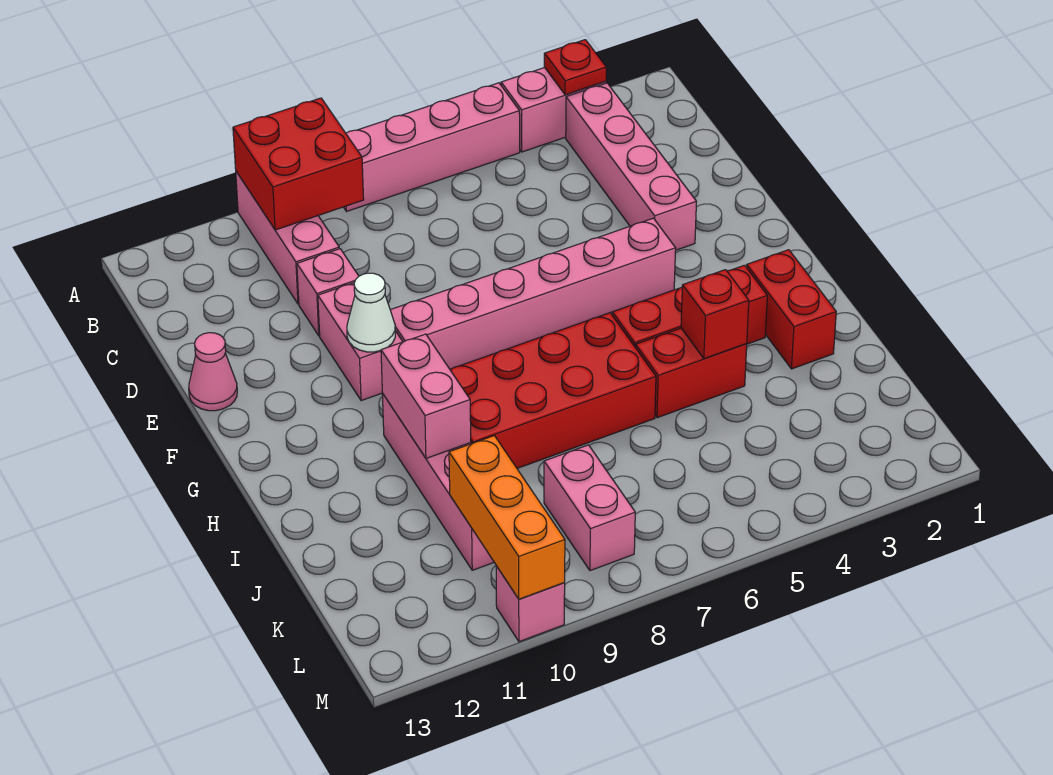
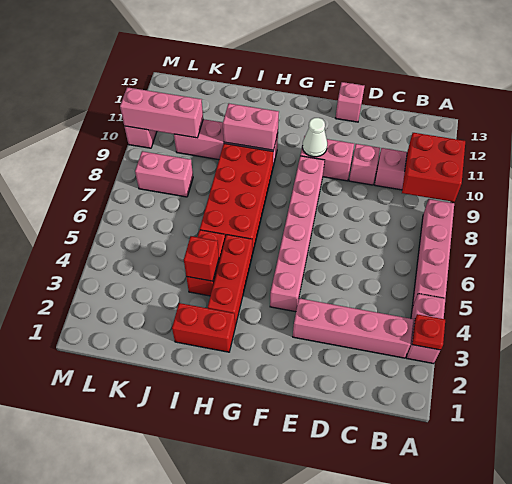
pink cone E13 level 1 -> pink brick E13 level 1
orange brick K10:M10 level 2 -> pink brick K10:M10 level 2

